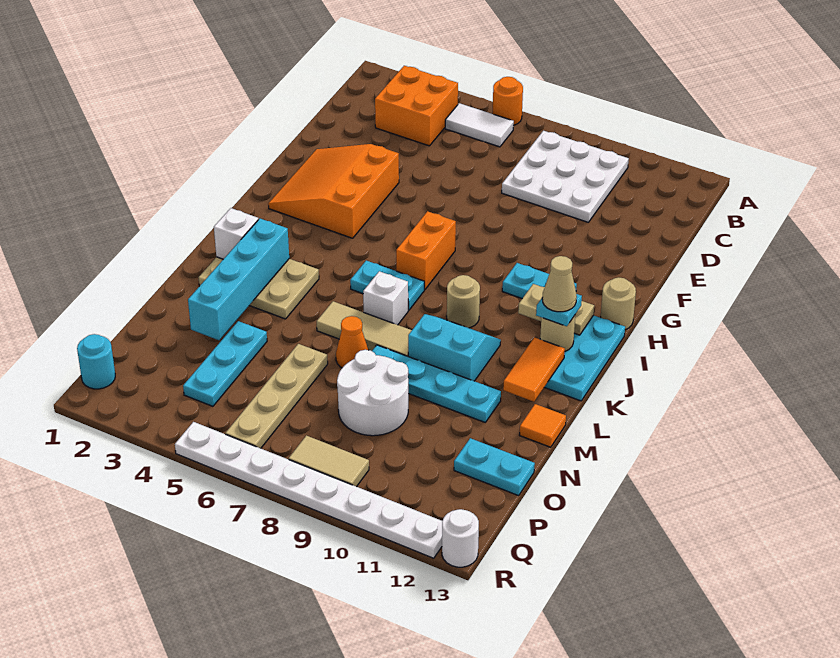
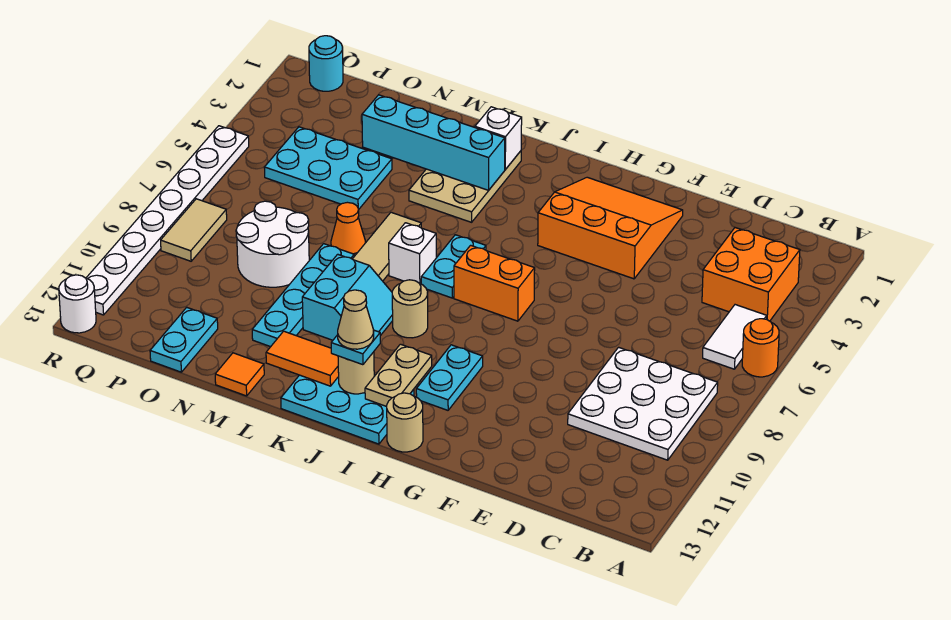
cyan plate N4:P4 level 1 -> cyan plate N4:P5 level 1
tan plate N6:Q6 level 1 -> none

